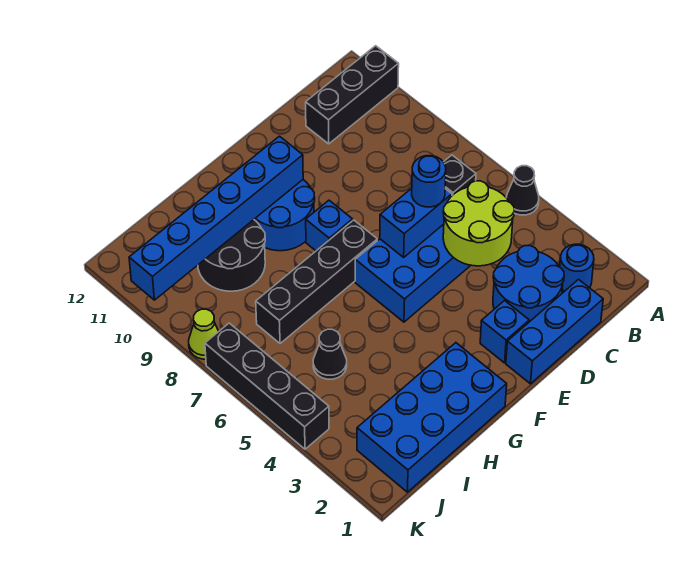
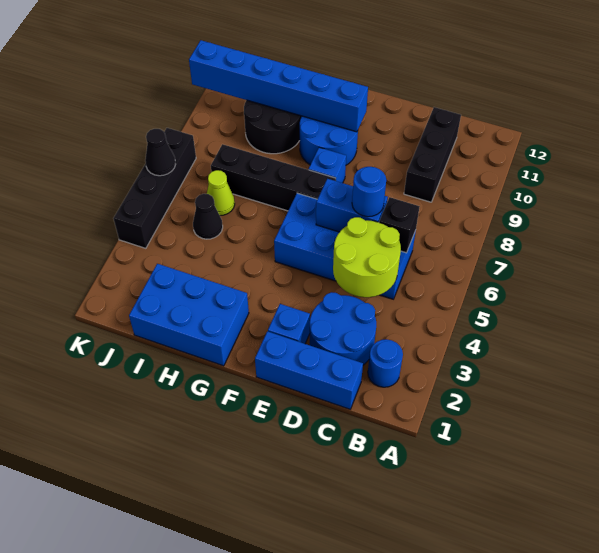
black cone A5 level 1 -> black cone K6 level 2
black brick A11:C11 level 1 -> black brick C9:C11 level 1
blue brick G1:J2 level 1 -> blue brick G1:I2 level 1
lime cone K8 level 1 -> lime cone I6 level 1

